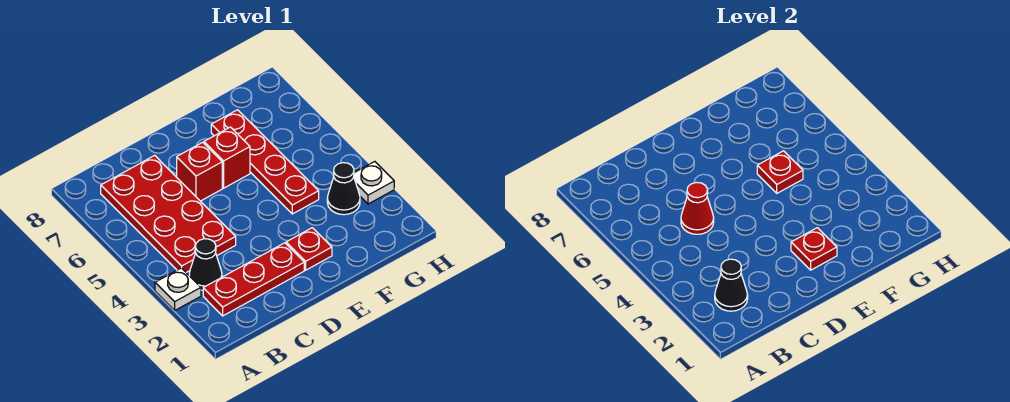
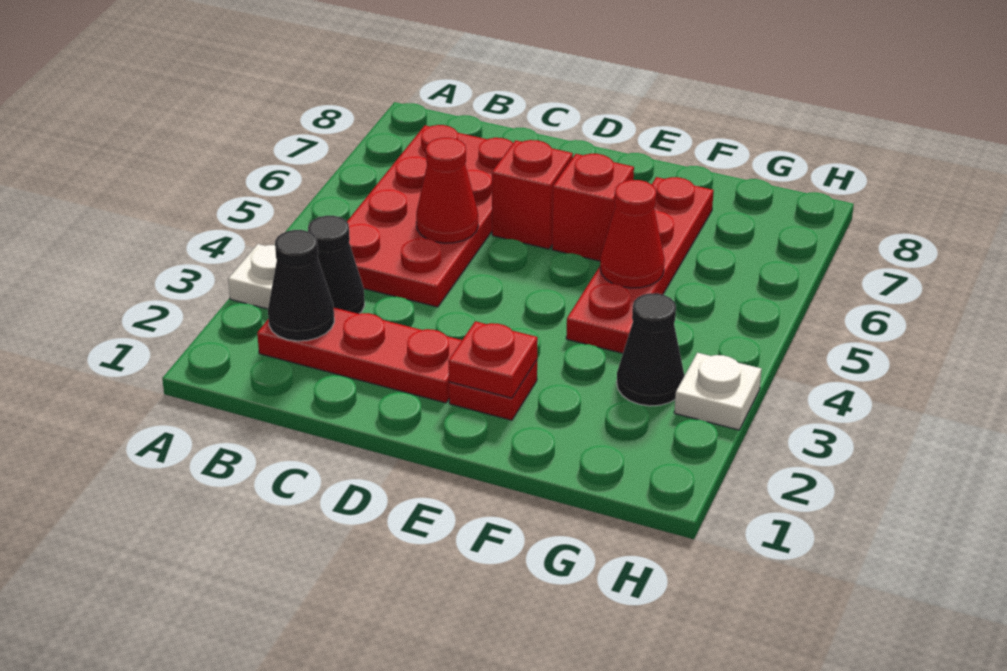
red plate F5 level 2 -> red cone F5 level 2

